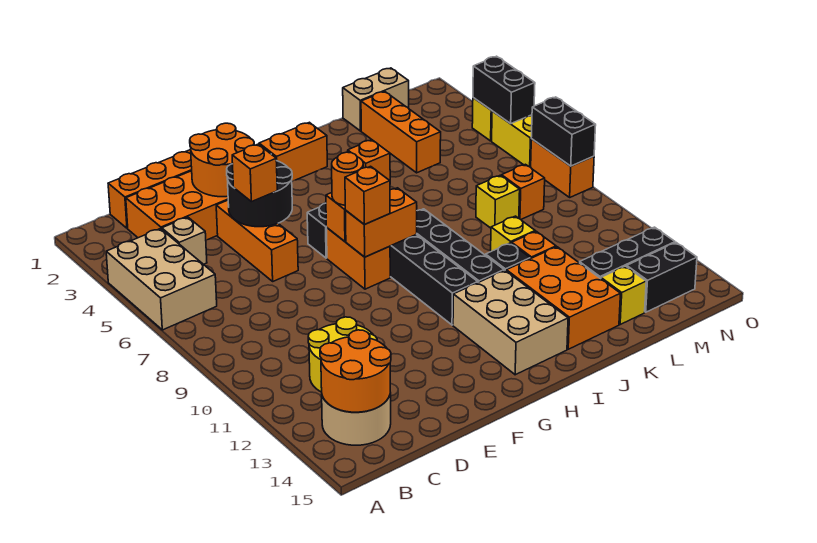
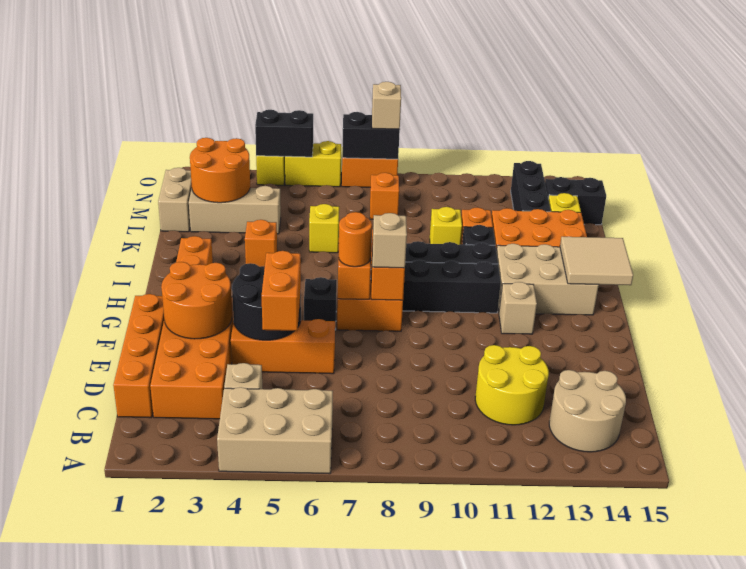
orange round brick B13:C14 level 2 -> orange round brick L2:M3 level 2
orange brick E5 level 3 -> orange brick D5:E5 level 3
orange brick G8 level 3 -> tan brick G8 level 3
none -> tan brick G12 level 1
none -> tan tile H14:I15 level 2
orange brick L2:L4 level 1 -> tan brick L2:L4 level 1
yellow brick L8 level 1 -> yellow brick K6 level 1
black brick M14:N14 level 1 -> black brick M14:M15 level 1
none -> tan brick O8 level 3

